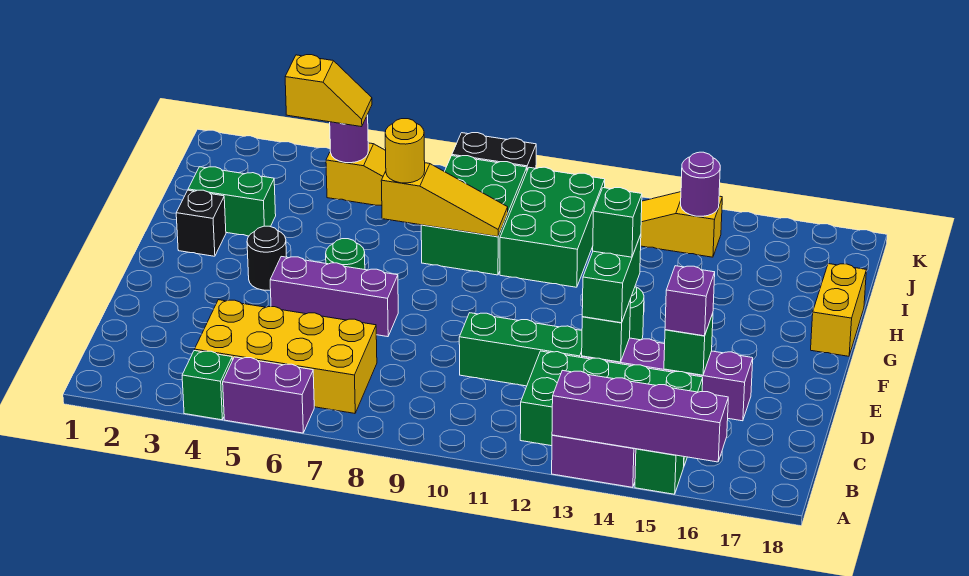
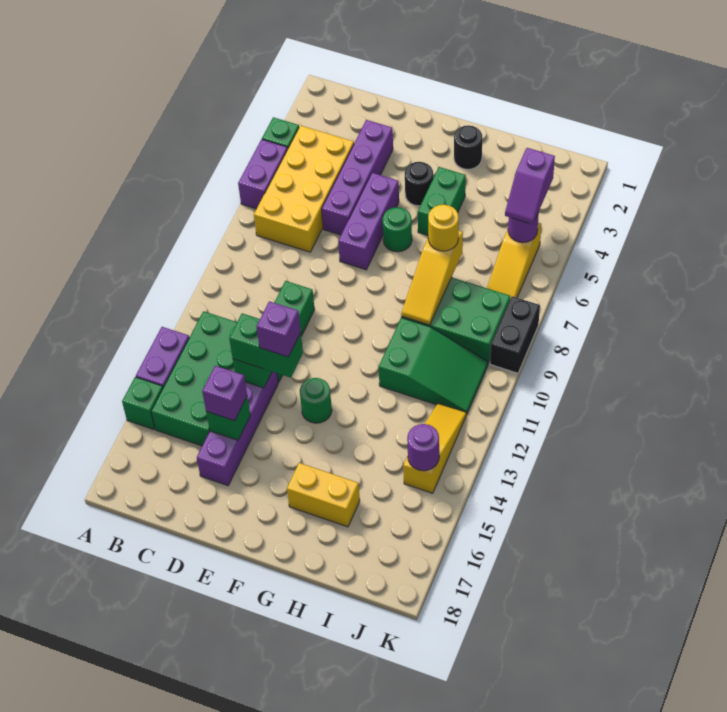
purple brick A13:A16 level 2 -> purple brick D3:D6 level 1
green brick E13 level 4 -> purple brick E13 level 4
black brick G2 level 1 -> black round brick G2 level 1
yellow brick G18:H18 level 1 -> yellow brick G16:H16 level 1
green brick H2:H3 level 1 -> green brick G4:G5 level 1
green brick H10:J11 level 1 -> green slope H10:J11 level 1 top H
yellow slope J4:J5 level 3 top 4 -> purple slope J4:J5 level 3 top 4

